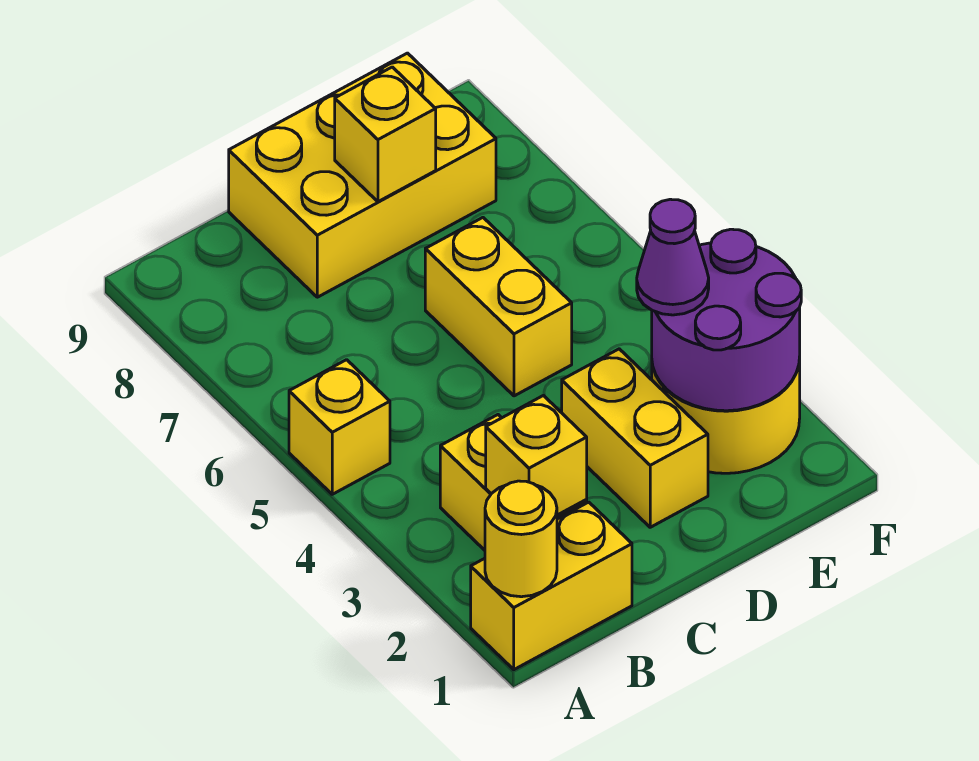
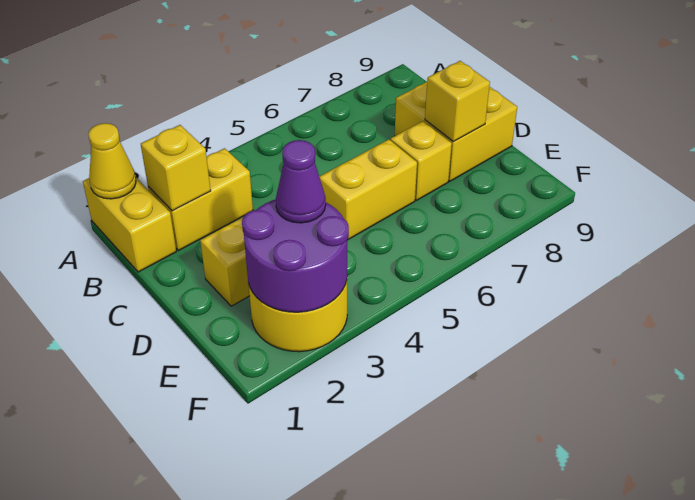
yellow round brick A1 level 2 -> yellow cone A1 level 2
yellow brick A5 level 1 -> yellow brick D7 level 1
yellow brick C8:E9 level 1 -> yellow brick C8:D9 level 1

